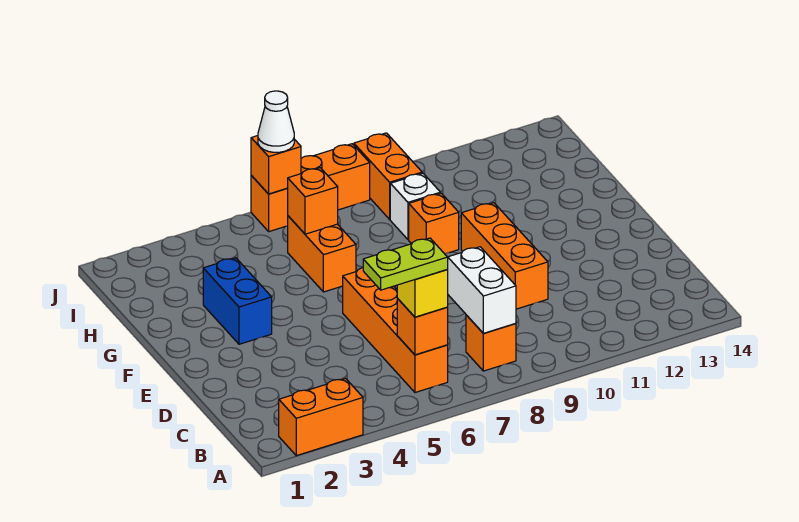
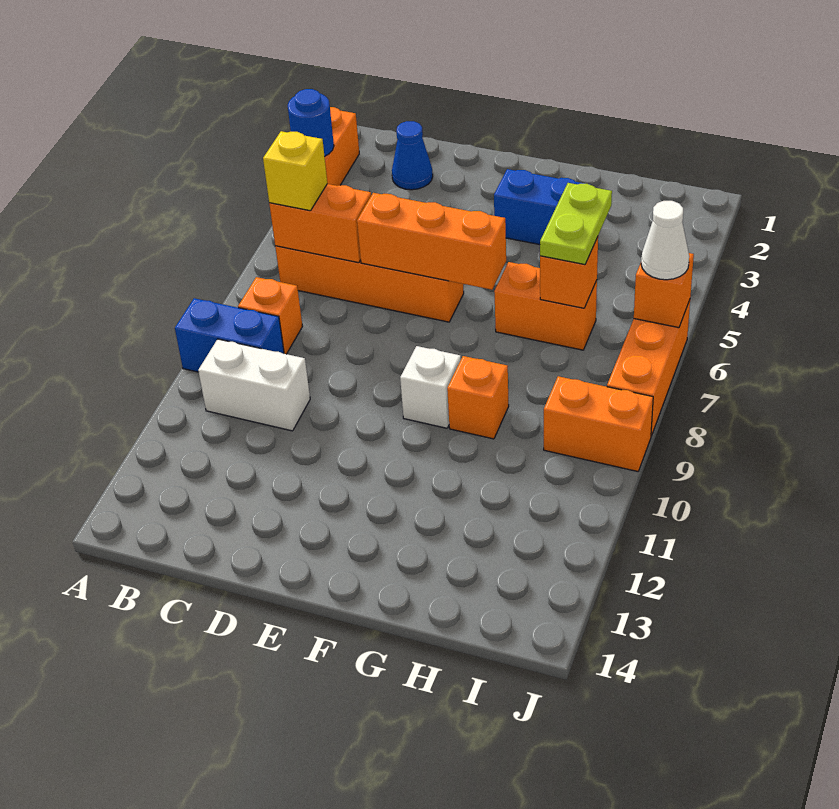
none -> blue round brick A3 level 2
none -> blue brick A9:B9 level 1
lime plate B5:B6 level 4 -> lime plate H5:H6 level 3
orange brick B6 level 2 -> orange brick B6:C6 level 2
white brick B8:C8 level 2 -> white brick B10:C10 level 1
none -> blue cone C2 level 1
orange brick D10:F10 level 1 -> orange brick D6:F6 level 2
white brick H9 level 1 -> white brick F9 level 1

